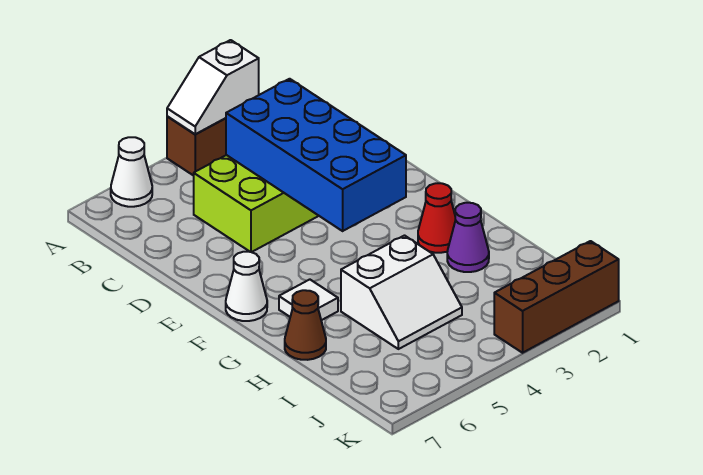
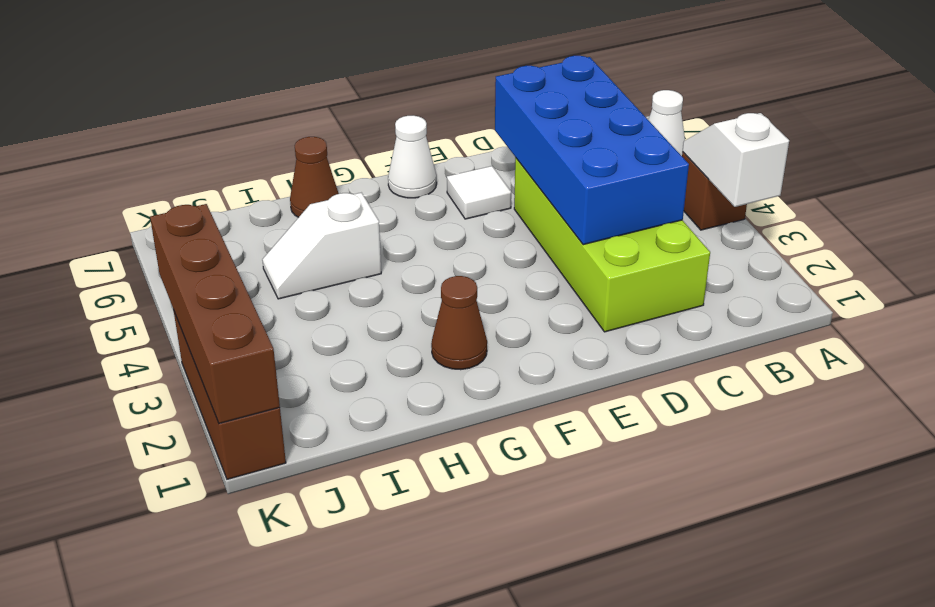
blue brick C3:F4 level 2 -> blue brick C3:D6 level 2
red cone G2 level 1 -> brown cone G2 level 1
white tile G6 level 1 -> white tile E6 level 1
purple cone H2 level 1 -> none
white slope H4:I5 level 1 top H -> white slope H5:I5 level 1 top H
none -> brown brick K1:K4 level 2

